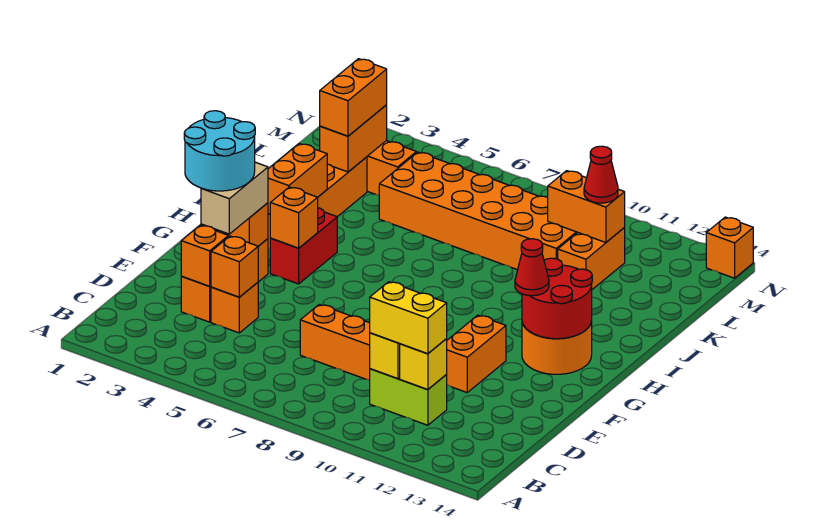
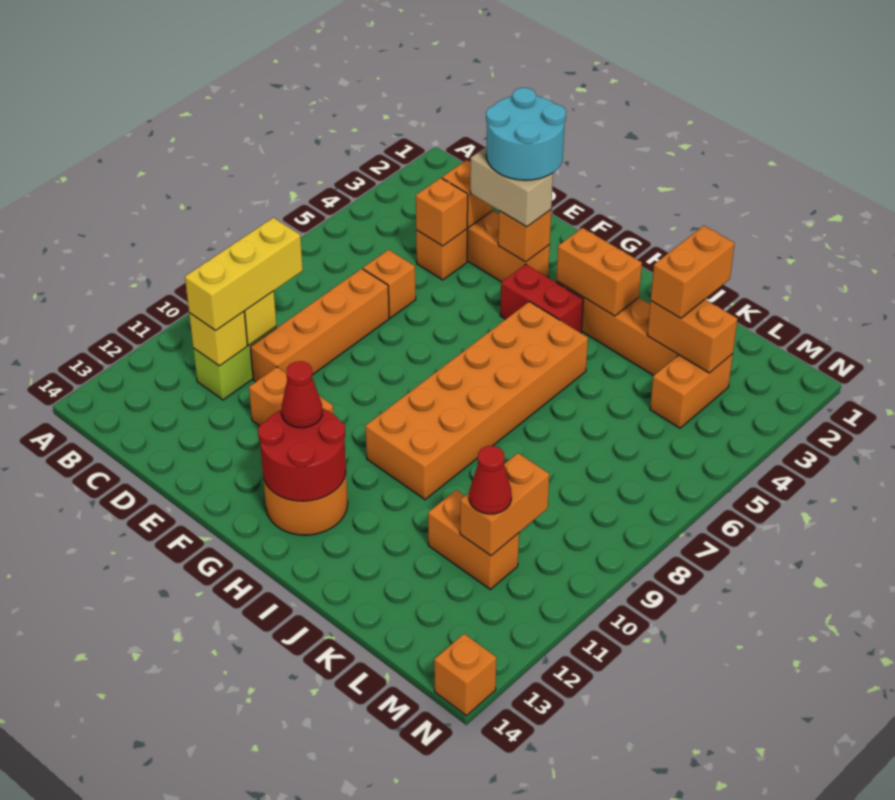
yellow brick C10:C11 level 3 -> yellow brick C9:C11 level 3
orange brick G4 level 2 -> orange brick D6 level 1
orange brick K3:L3 level 3 -> orange brick K2:K3 level 3
orange brick K5:L10 level 1 -> orange brick H5:I10 level 1

